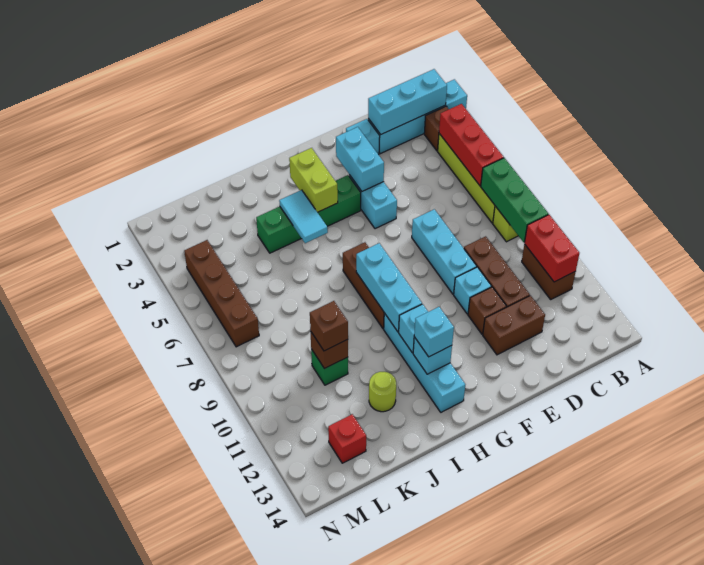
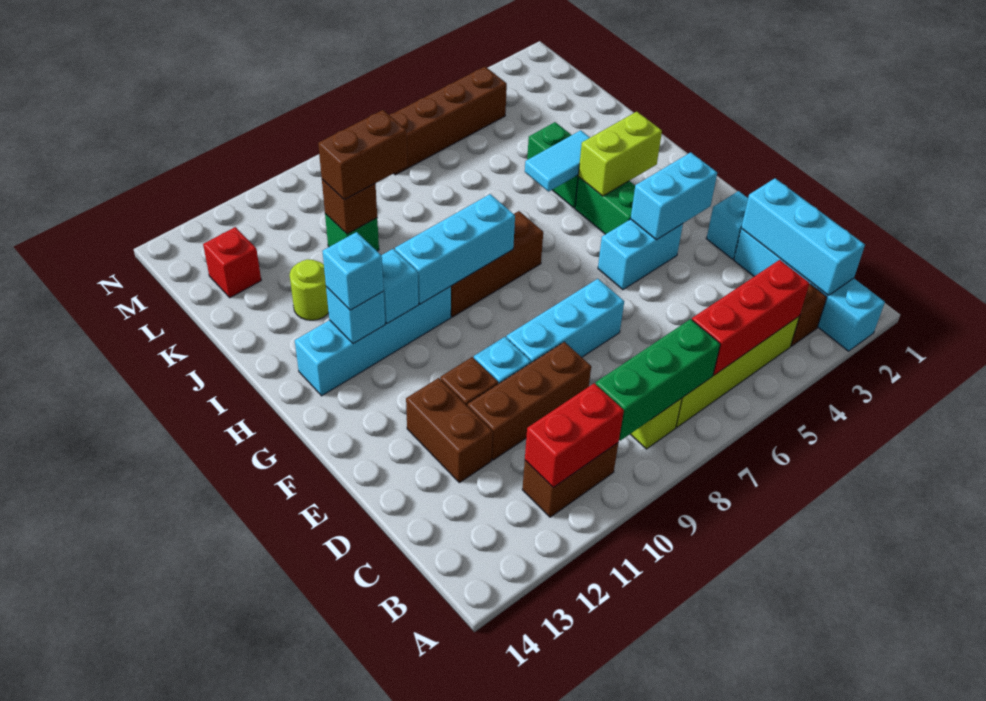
brown brick K10 level 3 -> brown brick K9:K10 level 3

